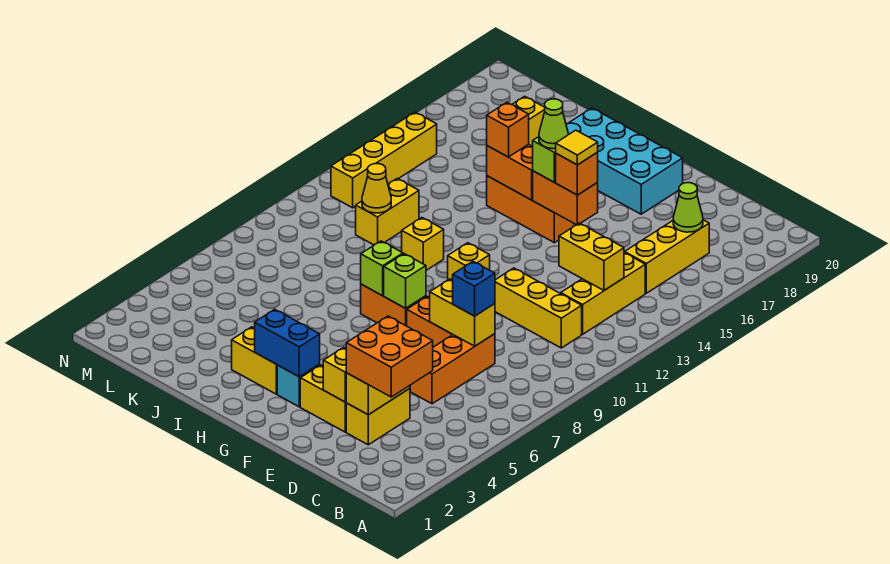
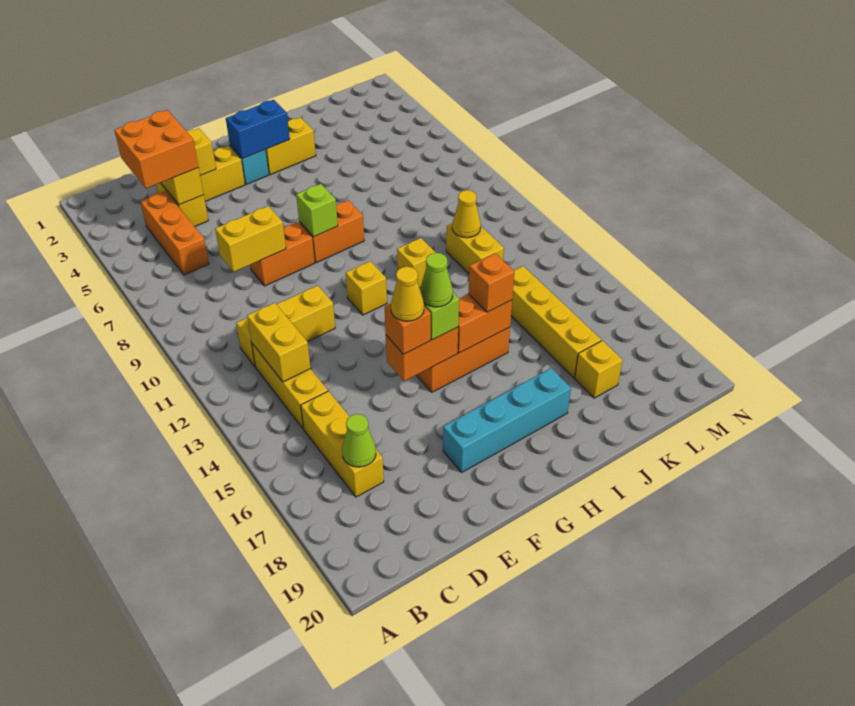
yellow brick C13:D13 level 2 -> yellow brick C12:C13 level 2
orange brick D6:D8 level 1 -> orange brick C4:C6 level 1
blue brick D8 level 3 -> none
yellow tile F15 level 4 -> yellow cone F15 level 4
cyan brick F18:I19 level 1 -> cyan brick F18:I18 level 1
lime brick H8 level 2 -> none
yellow brick M12:M15 level 1 -> yellow brick K14:K17 level 1

